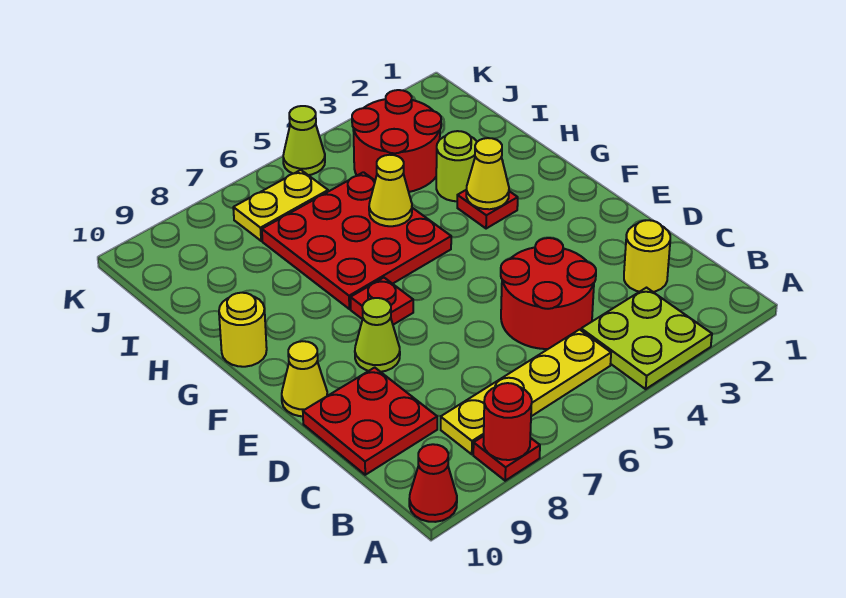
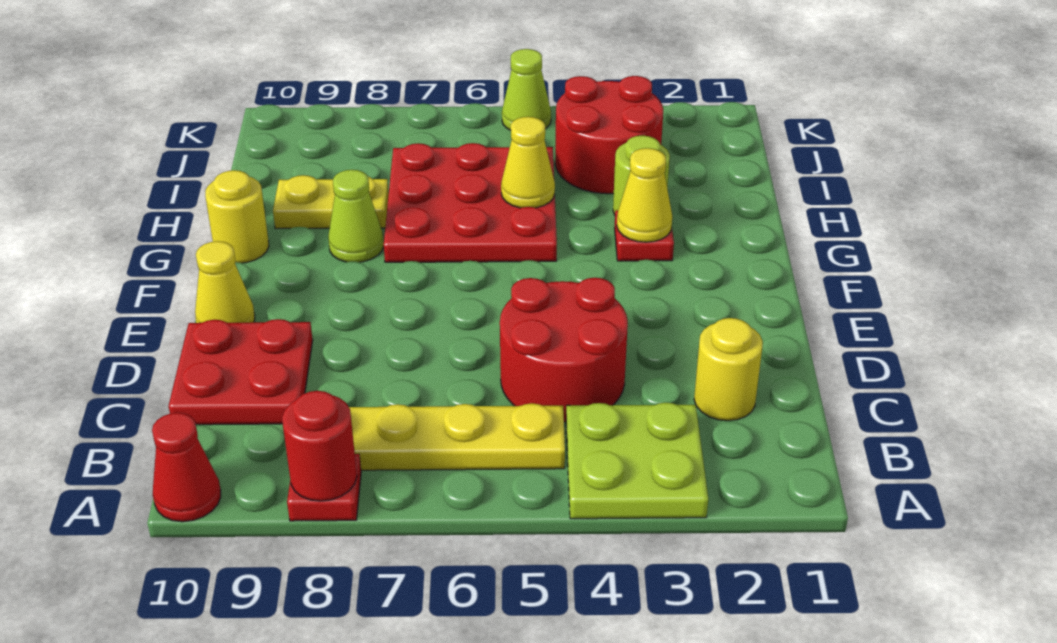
lime cone E8 level 1 -> lime cone G8 level 1
red plate F7 level 1 -> none
yellow plate J6:J7 level 1 -> yellow plate H8:H9 level 1

